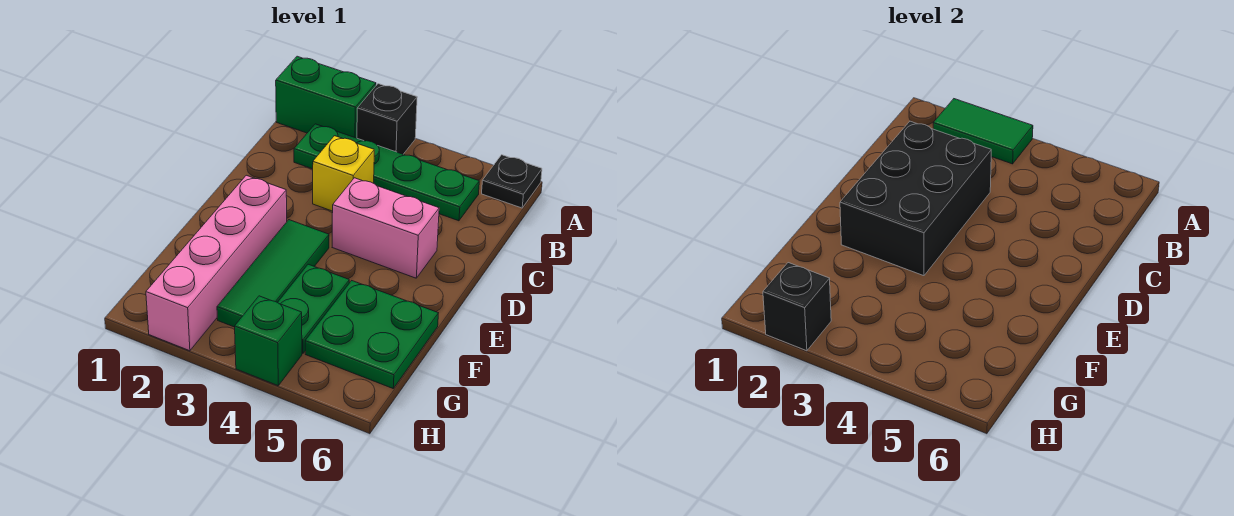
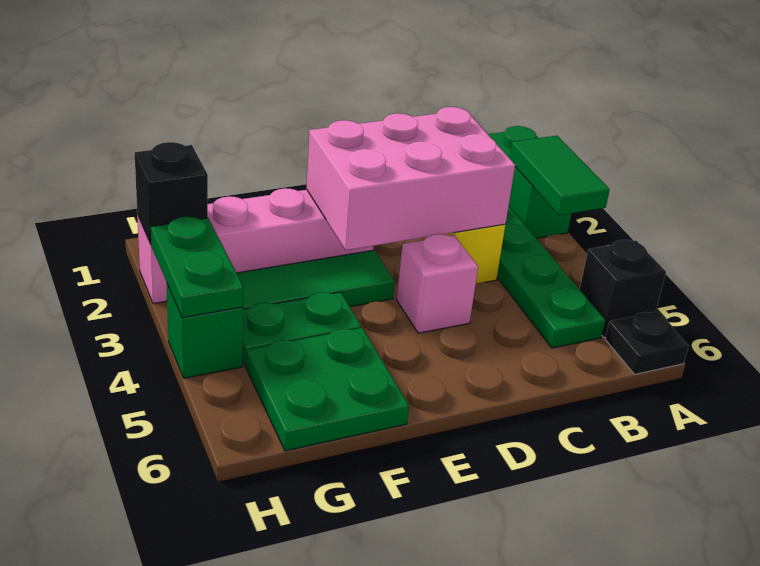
black brick A3 level 1 -> black brick A5 level 1
black brick C2:E3 level 2 -> pink brick C2:E3 level 2
pink brick D4:D5 level 1 -> pink brick D4 level 1
none -> green plate H3:H4 level 2

